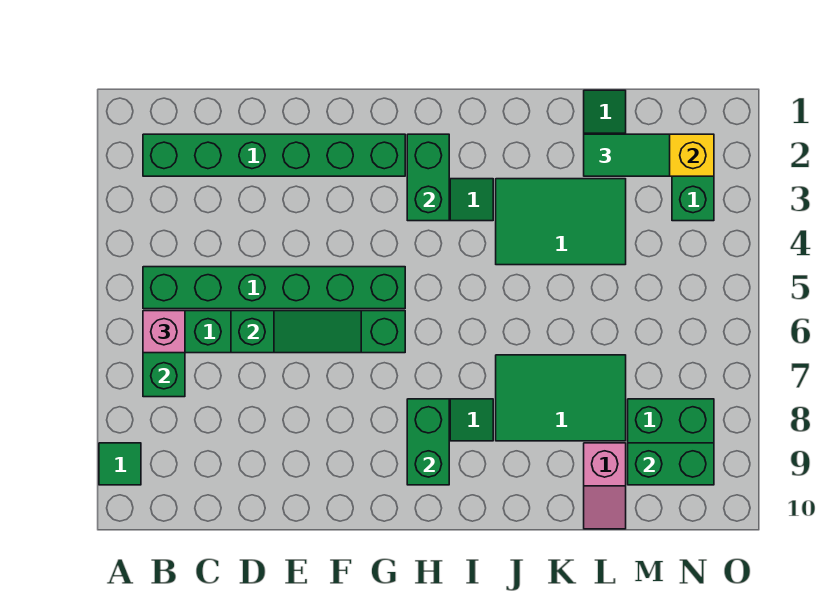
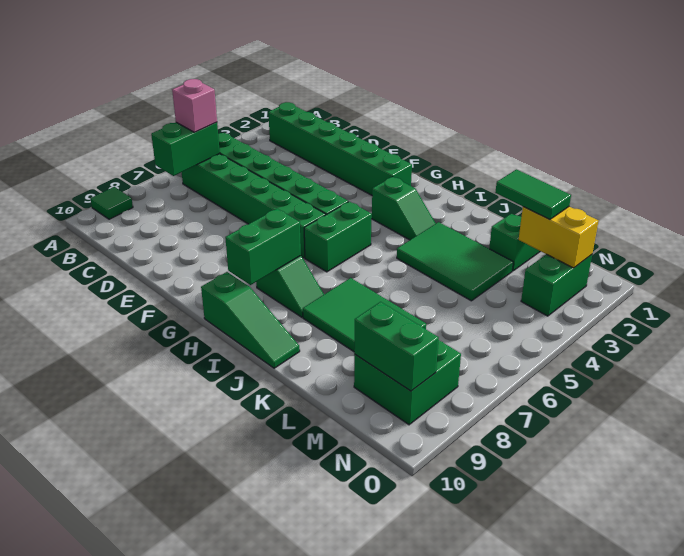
green slope D6:F6 level 2 top D -> green slope H10:J10 level 1 top H
green brick H2:H3 level 2 -> green brick H5:H6 level 1
pink slope L9:L10 level 1 top 9 -> none

